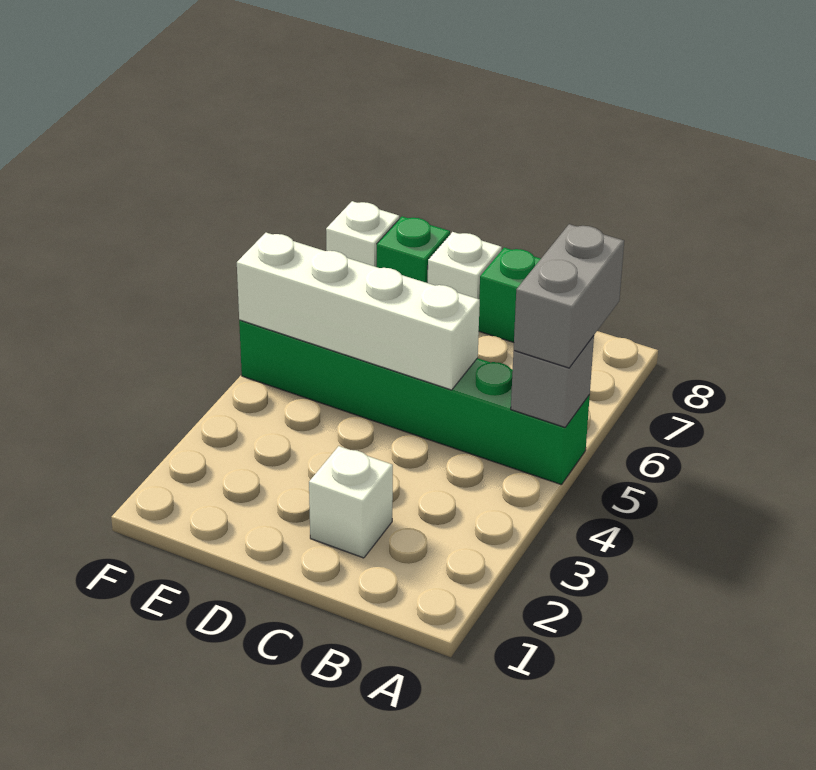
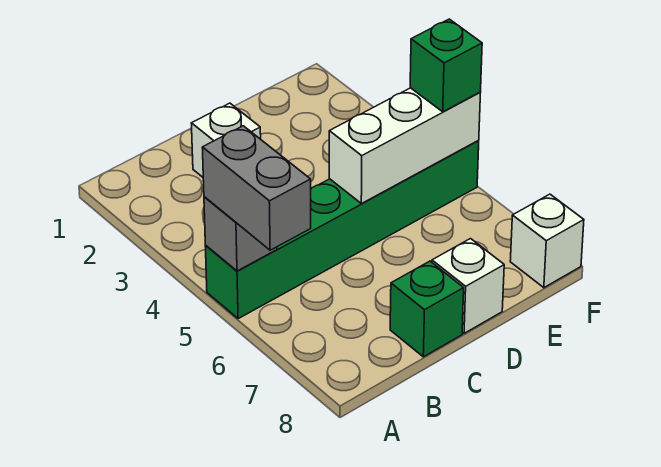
white brick C5:F5 level 2 -> white brick D5:F5 level 2
green brick E8 level 1 -> green brick F5 level 3

